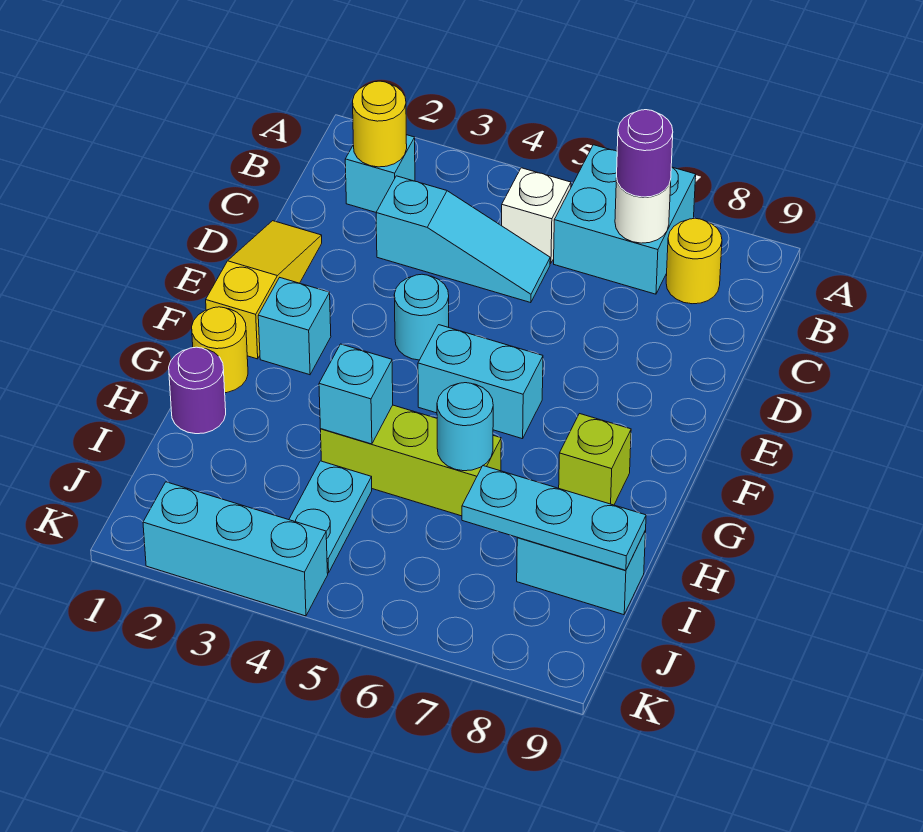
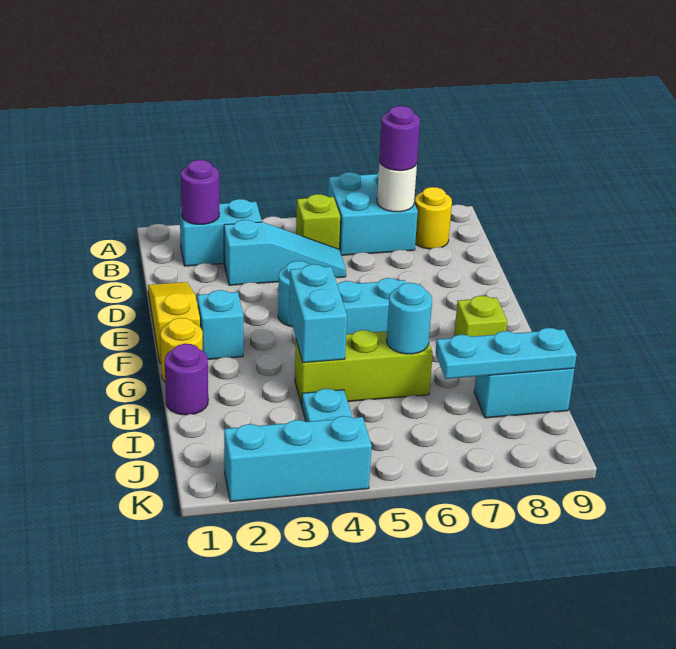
cyan brick B2 level 1 -> cyan brick B2:B3 level 1
yellow round brick B2 level 2 -> purple round brick B2 level 2
white brick B5 level 1 -> lime brick B5 level 1
cyan brick H4 level 2 -> cyan brick G4:H4 level 2

